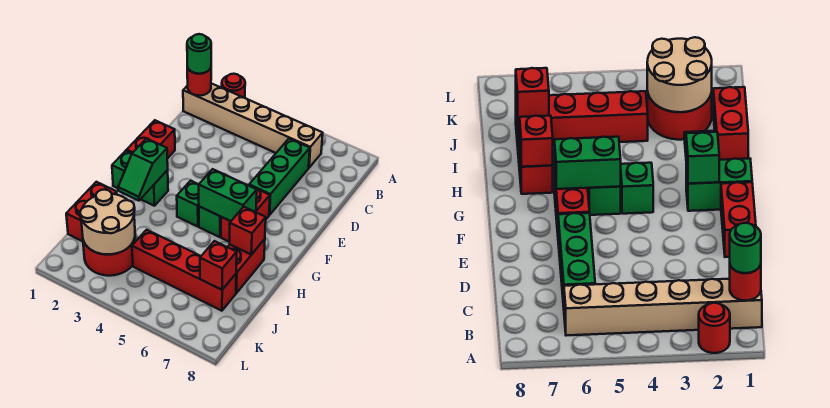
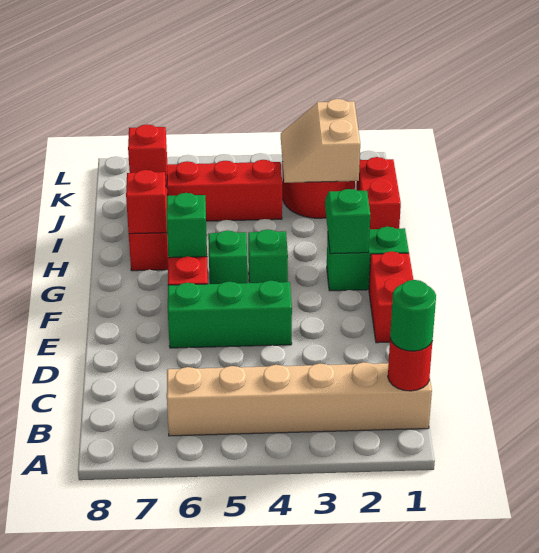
red round brick A2 level 1 -> none
green brick C6:E6 level 1 -> green brick E4:E6 level 1
green brick G5:G6 level 2 -> green brick G6 level 2
tan round brick J2:K3 level 2 -> tan slope J2:K3 level 2 top 2

